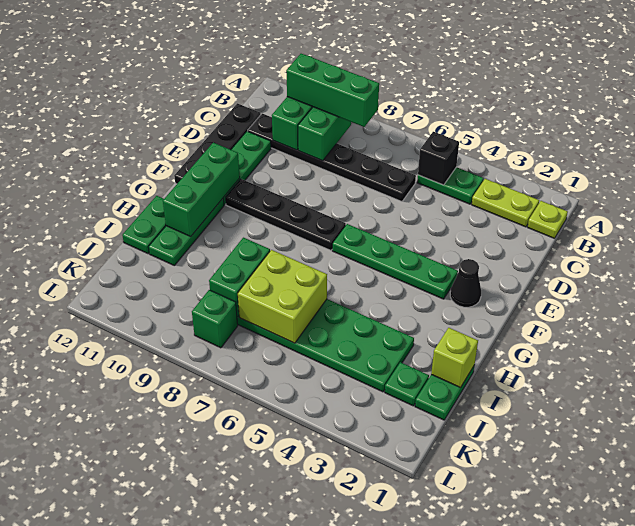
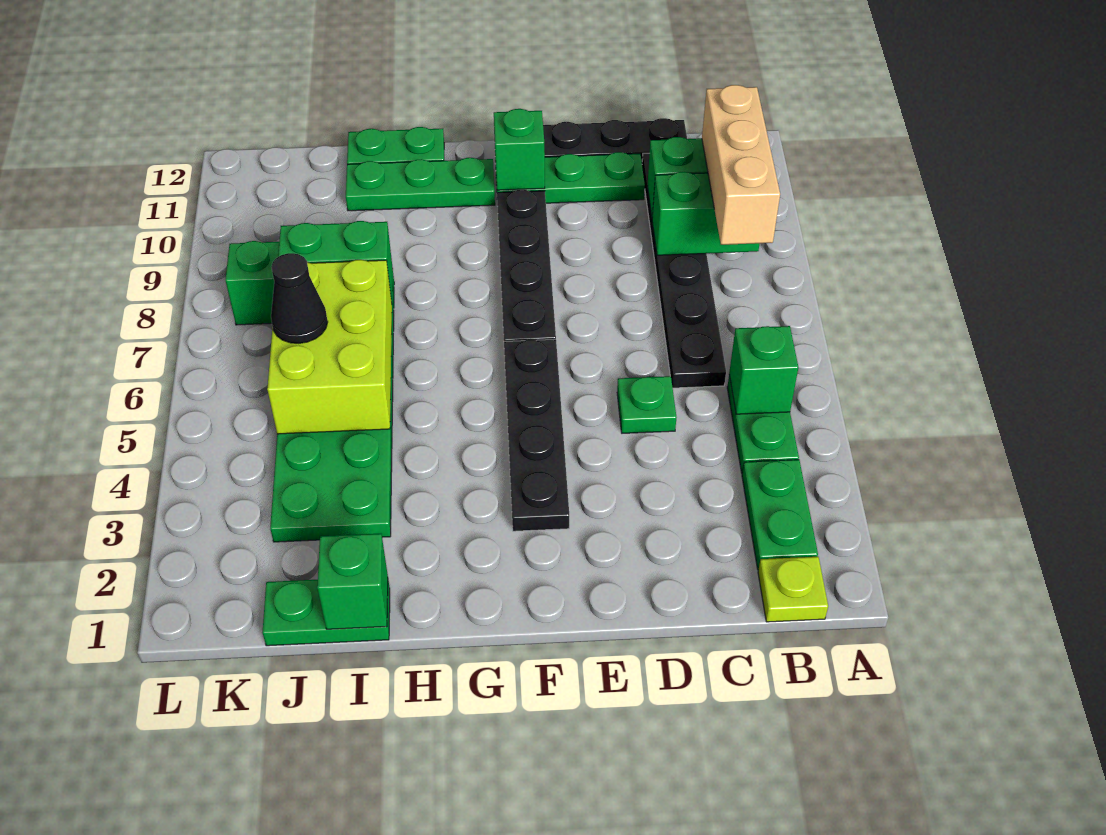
lime plate B2:B3 level 1 -> green plate B2:B3 level 1
black brick B5 level 2 -> green brick B5 level 2
green brick B8:B10 level 3 -> tan brick B8:B10 level 3
black cone F2 level 1 -> black cone J6 level 3
green plate F3:F6 level 1 -> black plate F3:F6 level 1
green brick F11:H11 level 2 -> green brick F11 level 2
lime brick I1 level 2 -> green brick I1 level 2
lime brick I6:J7 level 2 -> lime brick I5:J7 level 2
green plate J2 level 1 -> green plate D5 level 1

